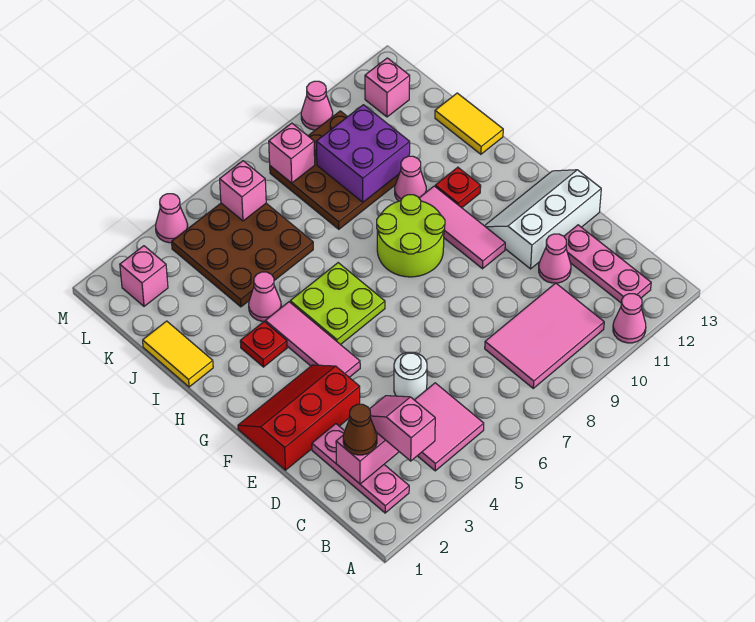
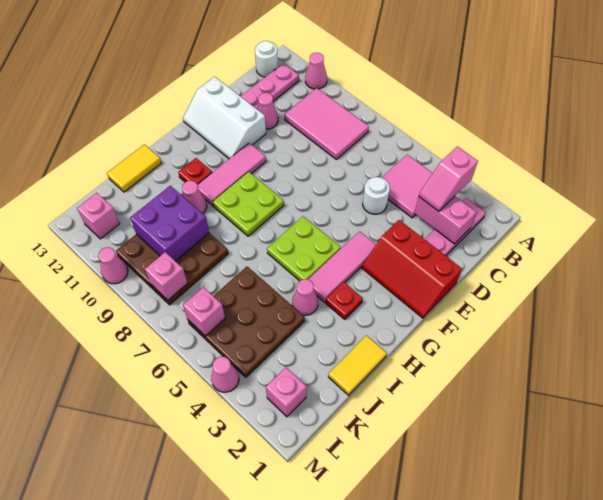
none -> white round brick B13 level 1
brown cone C2 level 3 -> none
lime round brick G8:H9 level 1 -> lime plate G8:H9 level 1

